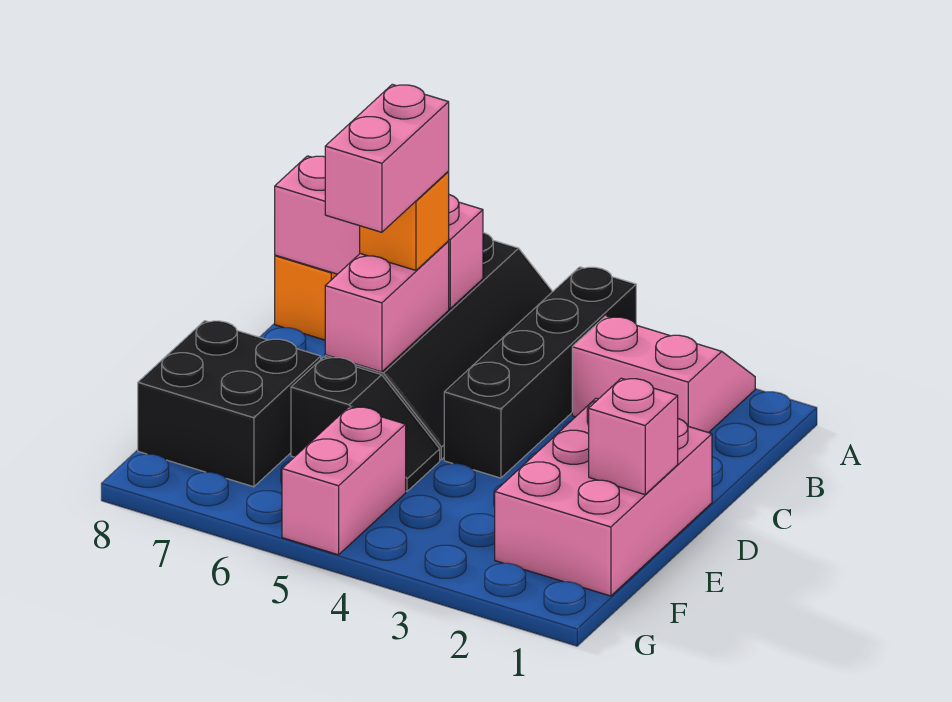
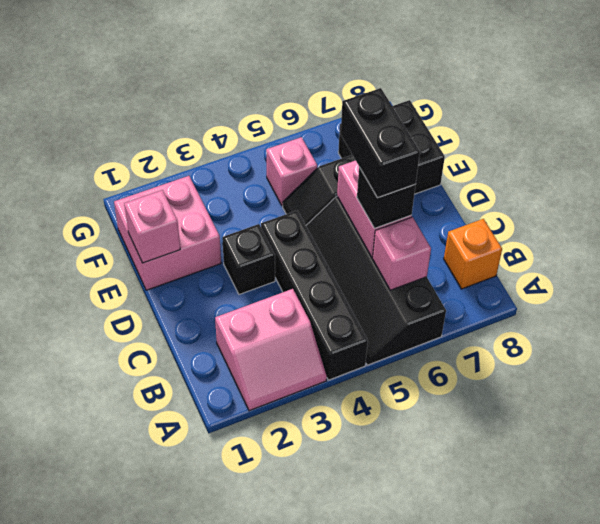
pink brick B6:B8 level 2 -> pink brick B6 level 2
orange brick C6 level 3 -> black brick C6 level 3
pink brick C6:D6 level 4 -> black brick C6:D6 level 4
pink brick D1:F2 level 1 -> pink brick E1:F2 level 1
none -> black brick D3 level 1
pink brick F5:G5 level 1 -> pink brick F5 level 1

